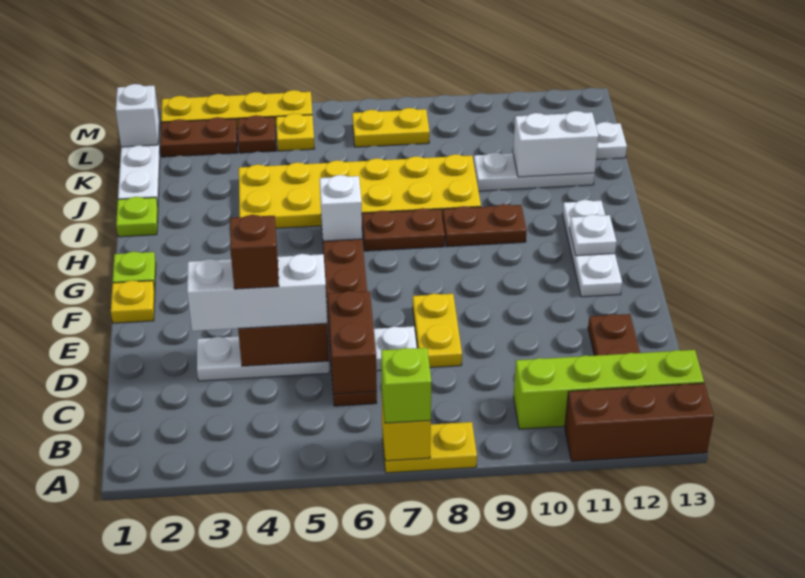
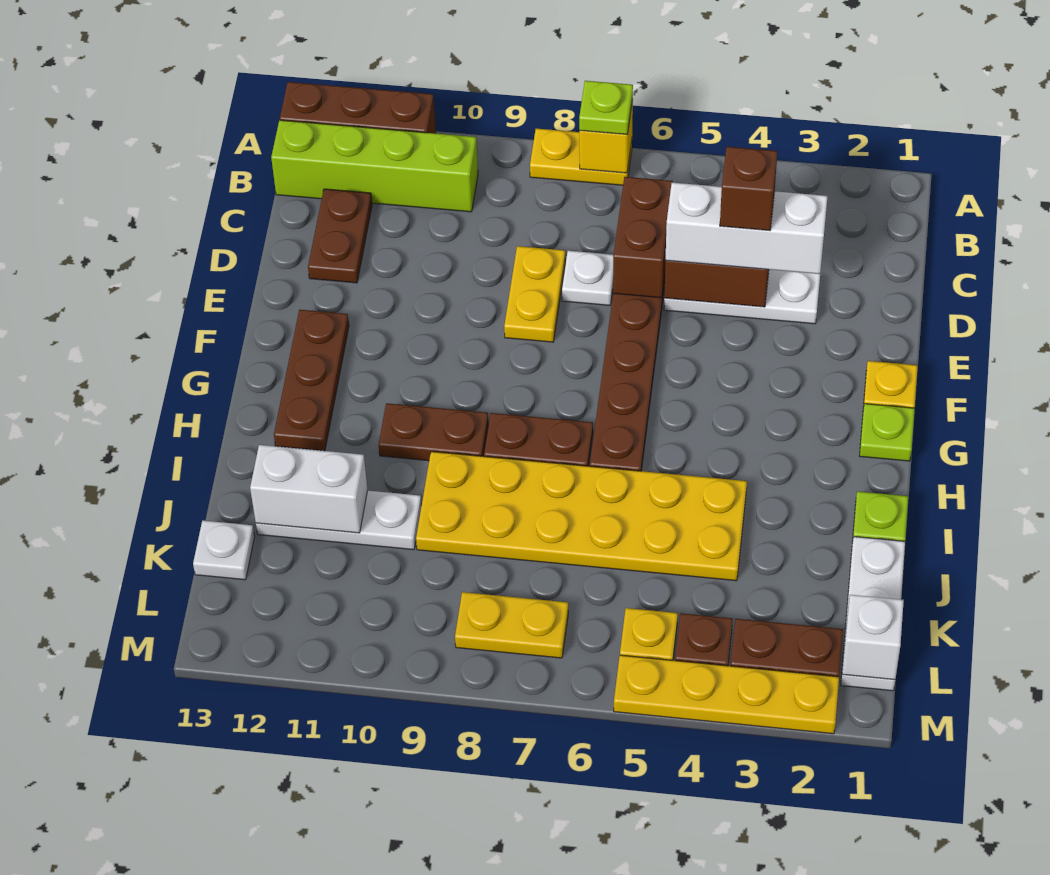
lime brick A7 level 3 -> lime plate A7 level 3
white plate F12:H12 level 1 -> brown plate F12:H12 level 1
white plate G12 level 2 -> none
white brick H6 level 2 -> none

